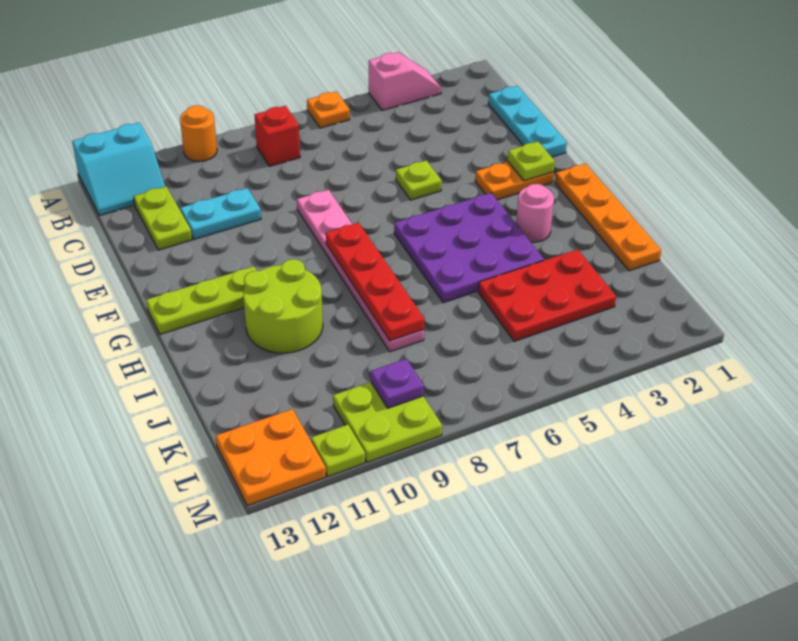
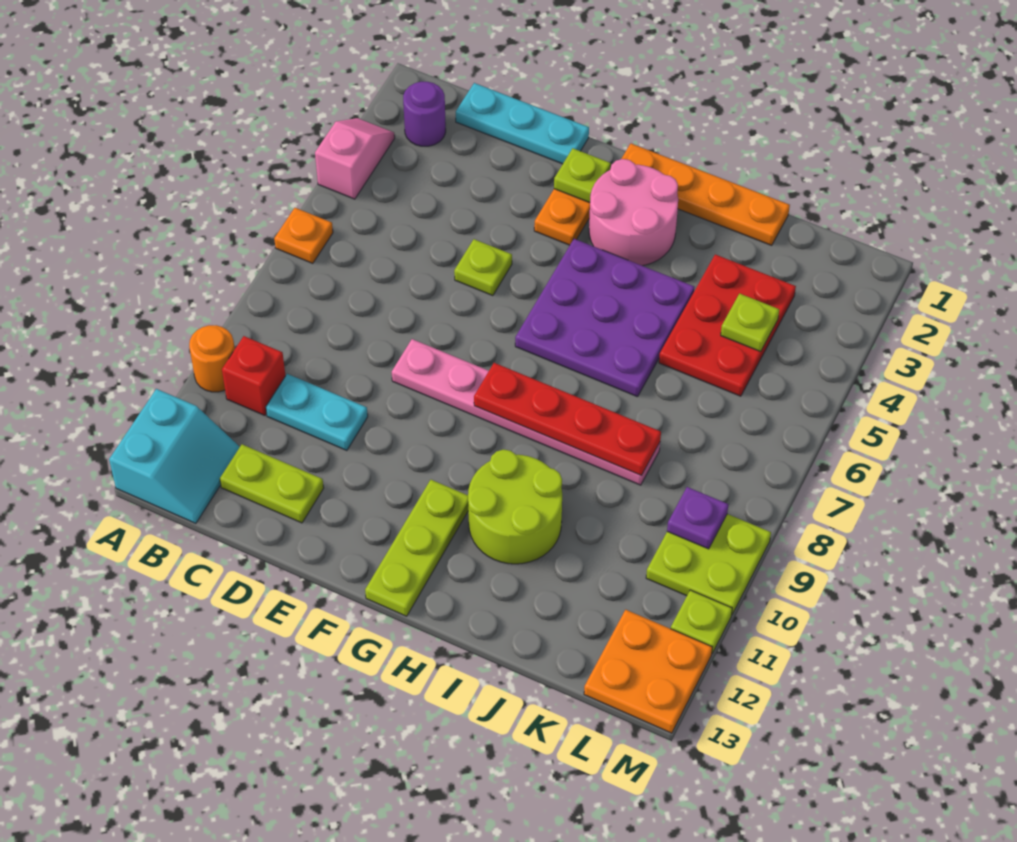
none -> purple round brick B2 level 1
red brick B8 level 1 -> red brick B10 level 1
cyan plate D10:D11 level 1 -> cyan plate C10:D10 level 1
pink round brick H3 level 1 -> pink round brick G2:H3 level 1
none -> lime plate K4 level 2

